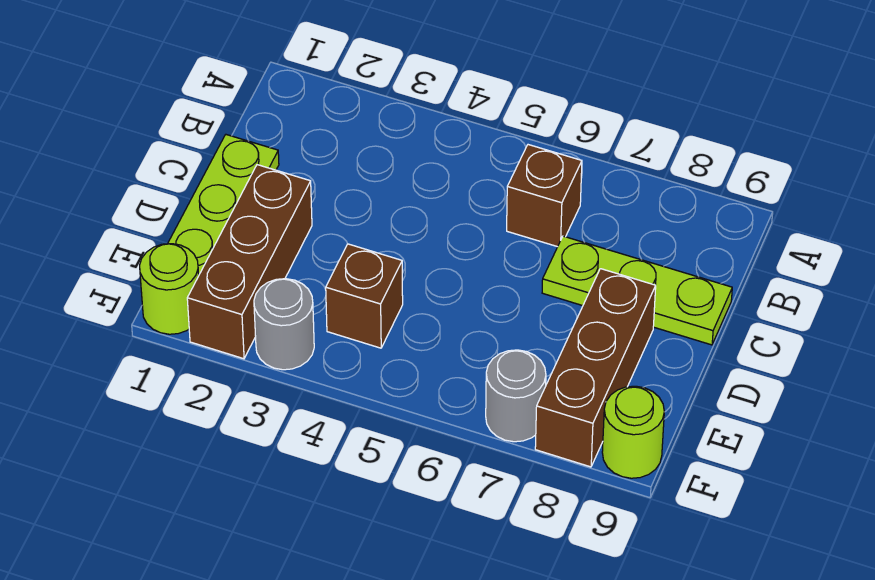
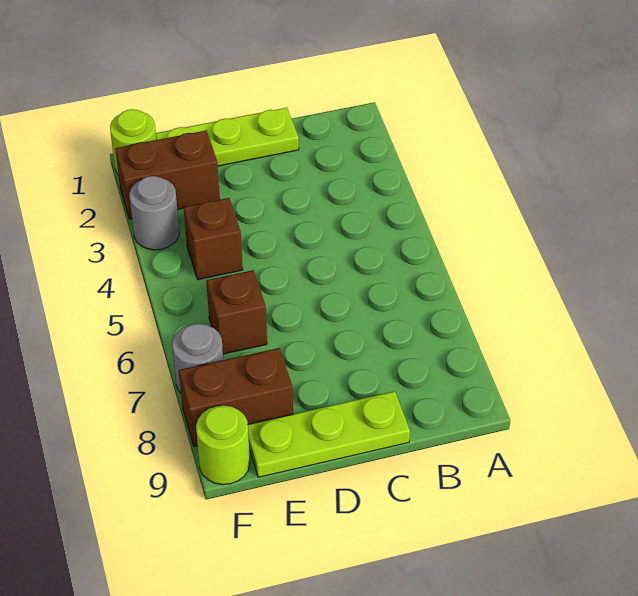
brown brick B6 level 1 -> brown brick E6 level 1
lime plate C7:C9 level 1 -> lime plate C9:E9 level 1
brown brick D2:F2 level 1 -> brown brick E2:F2 level 1
brown brick D8:F8 level 1 -> brown brick E8:F8 level 1

